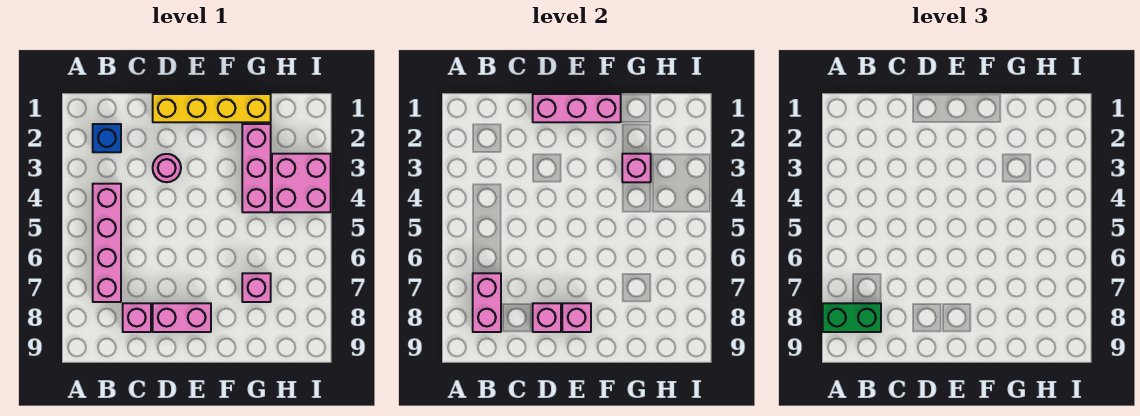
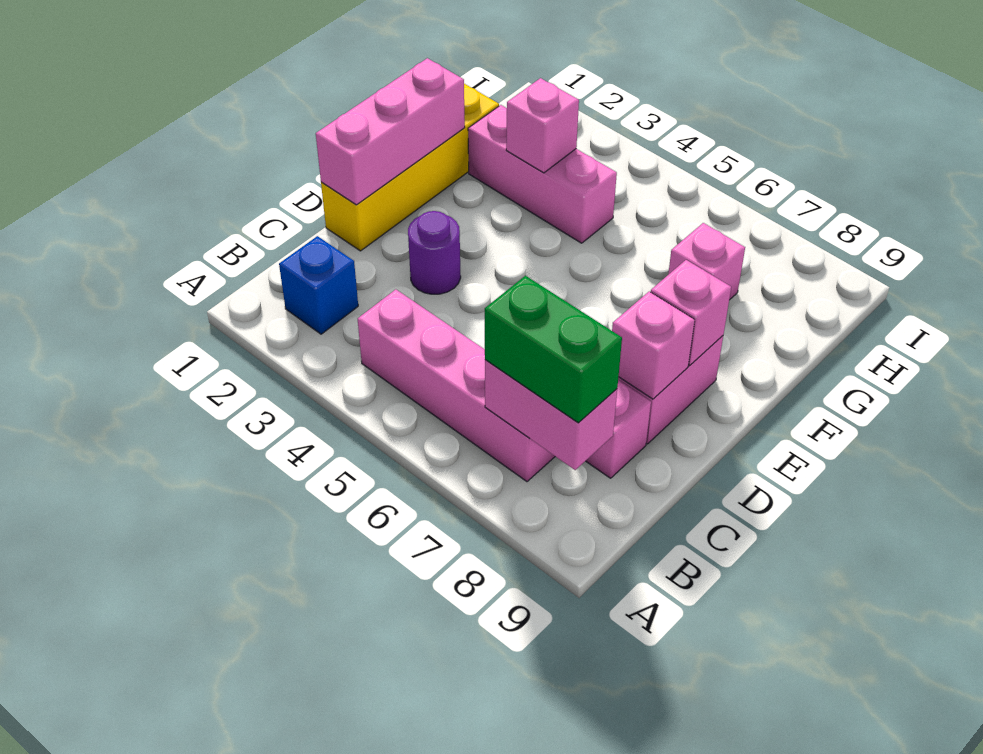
green brick A8:B8 level 3 -> green brick B7:B8 level 3
pink round brick D3 level 1 -> purple round brick D3 level 1
pink brick H3:I4 level 1 -> none

